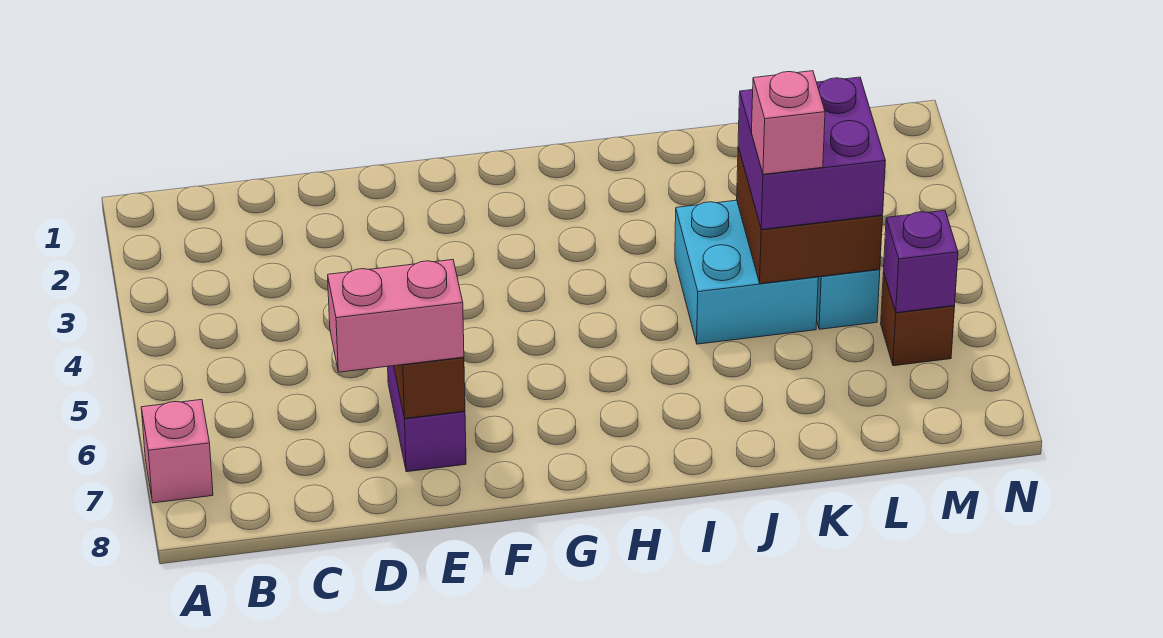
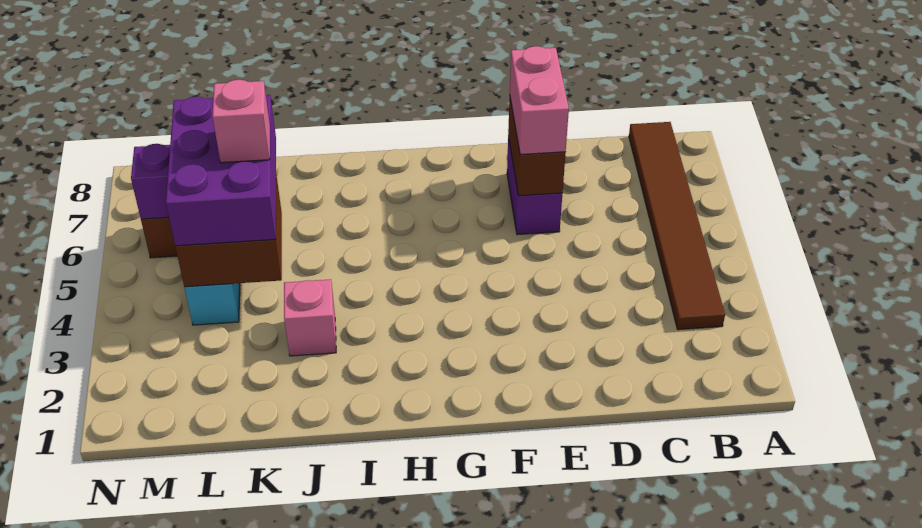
pink brick A7 level 1 -> pink brick J3 level 1
none -> brown tile B3:B8 level 1
pink brick D7:E7 level 3 -> pink brick E6:E7 level 3
cyan brick J4:K5 level 1 -> none
purple brick K4:L5 level 3 -> purple brick K4:L6 level 3

